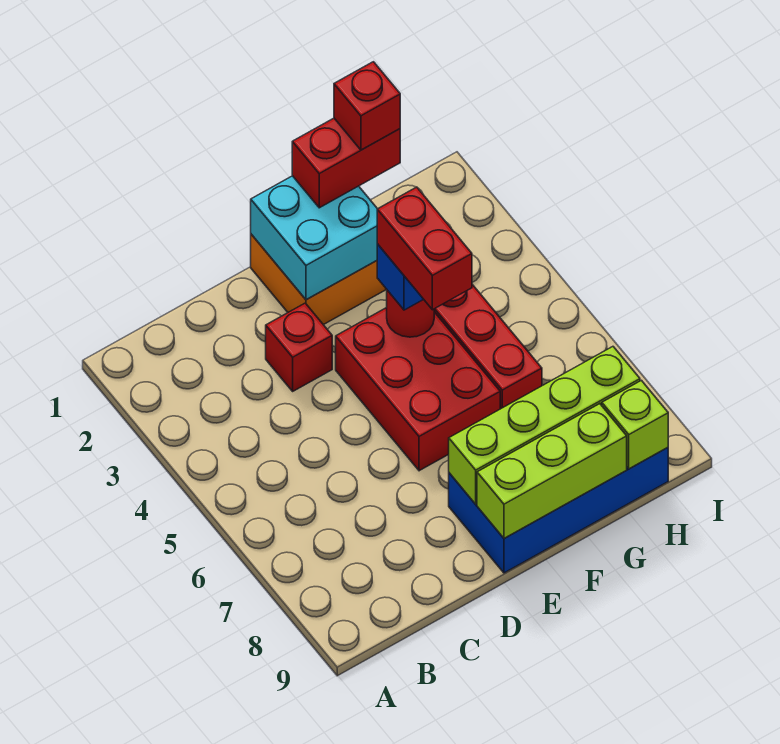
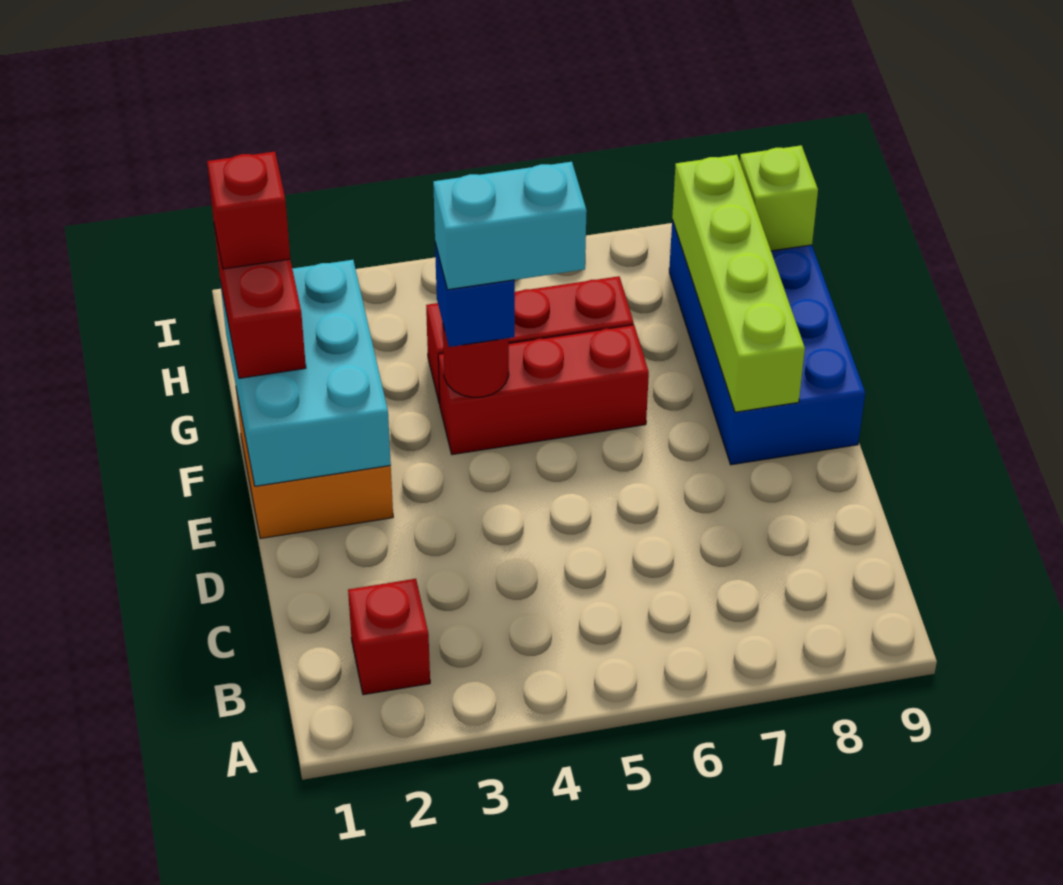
red brick D3 level 1 -> red brick B2 level 1
cyan brick E1:F2 level 2 -> cyan brick E1:G2 level 2
red brick E4:F6 level 1 -> red brick F4:F6 level 1
lime brick E9:G9 level 2 -> none
red brick F4:F5 level 4 -> cyan brick F4:F5 level 4

